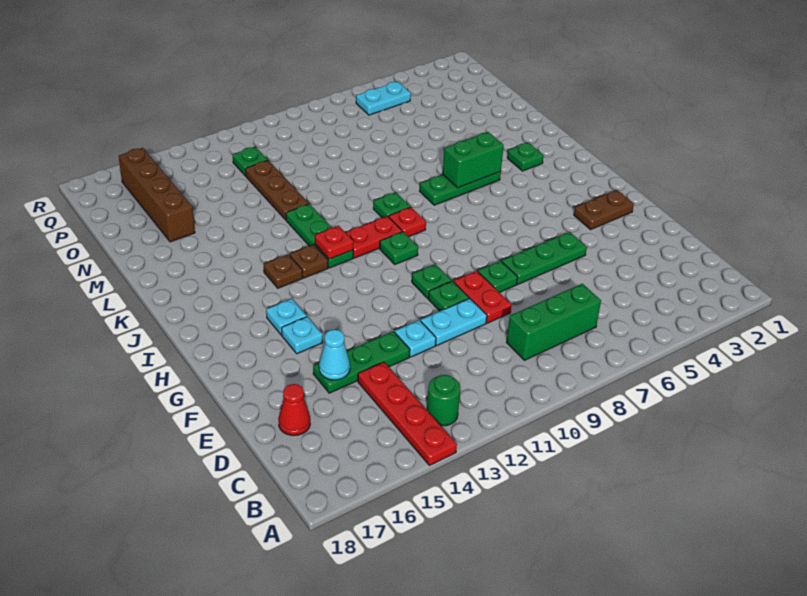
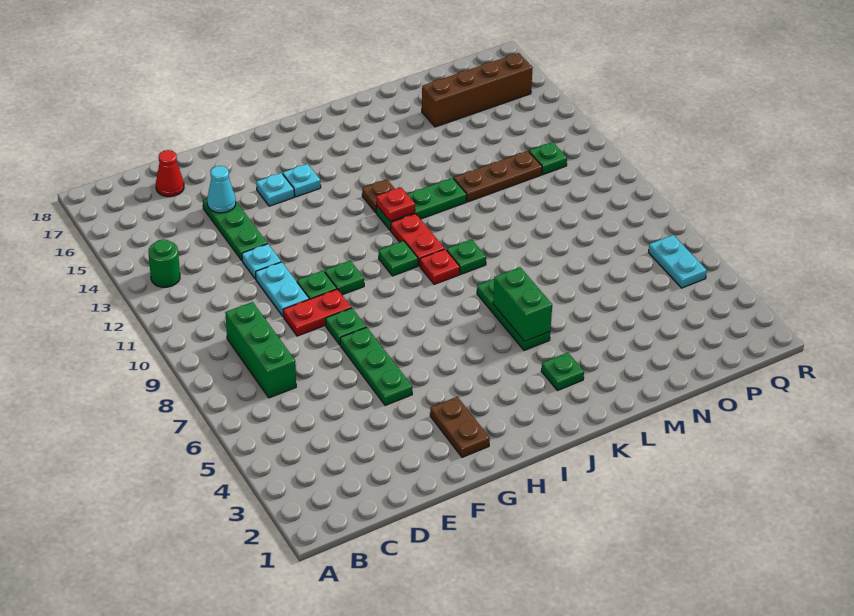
red plate A14:D14 level 1 -> none
brown plate J14 level 1 -> none

